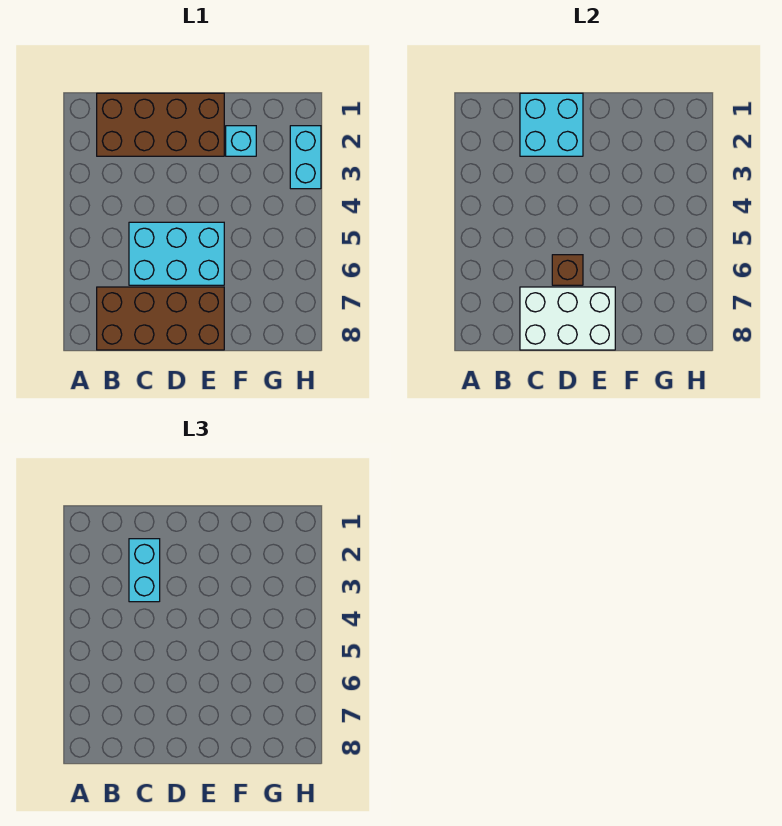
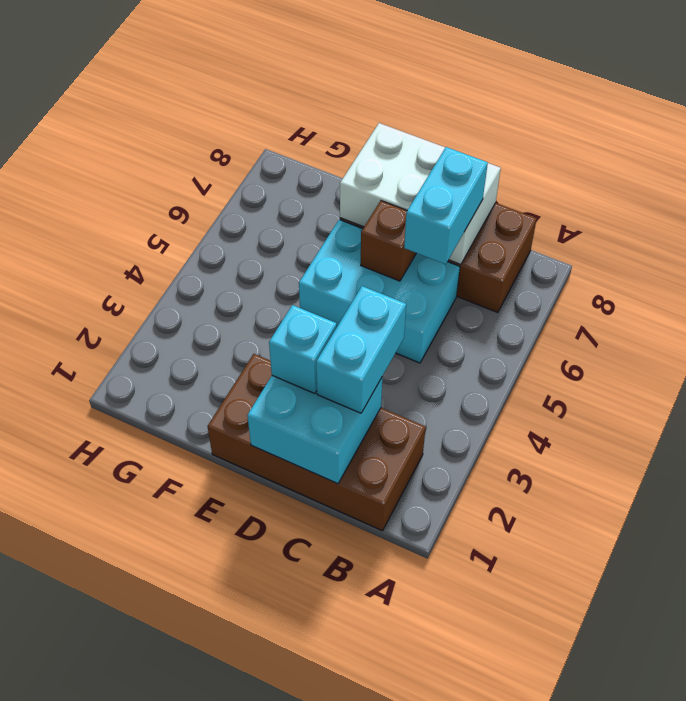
cyan brick F2 level 1 -> cyan brick D2 level 3
cyan brick H2:H3 level 1 -> cyan brick C6:C7 level 3

